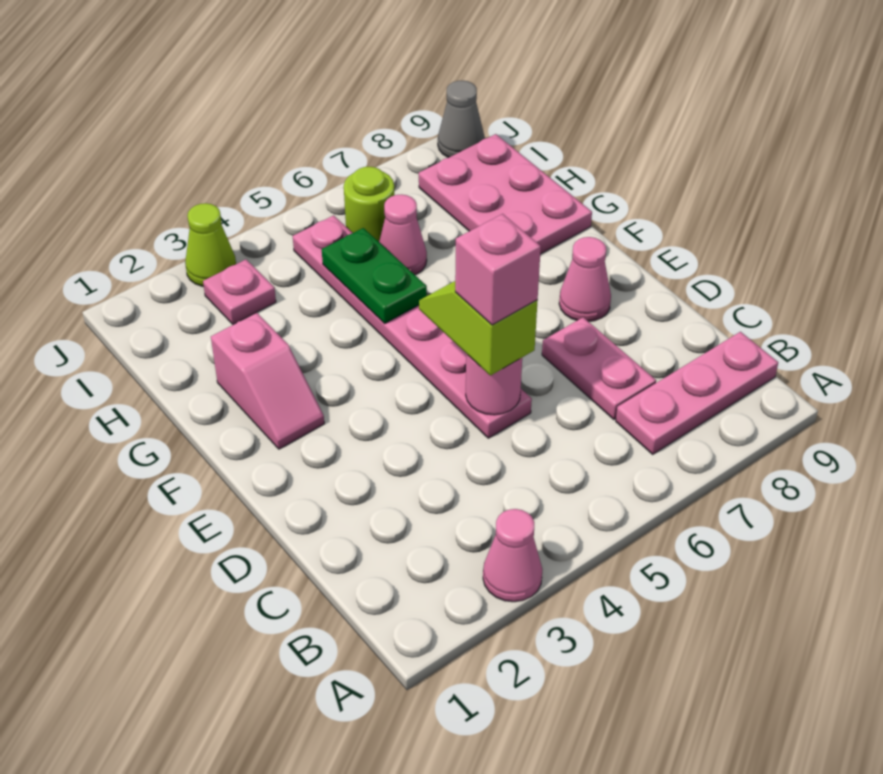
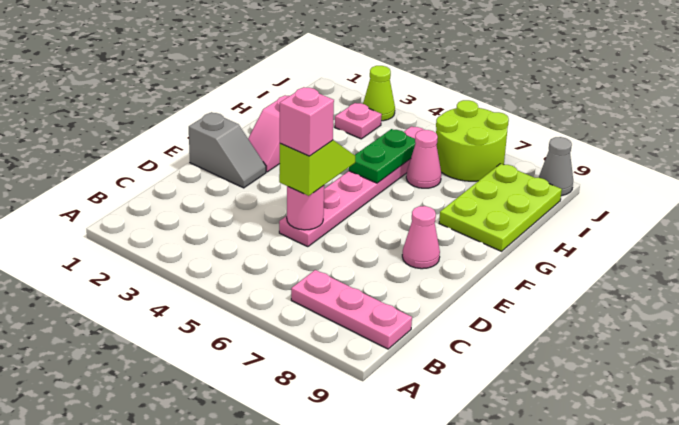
pink cone A3 level 1 -> none
pink plate C7:D7 level 1 -> none
none -> grey slope E1:E2 level 1 top 1
pink plate G8:I9 level 1 -> lime plate G8:I9 level 1
lime round brick I6 level 1 -> lime round brick I6:J7 level 1

